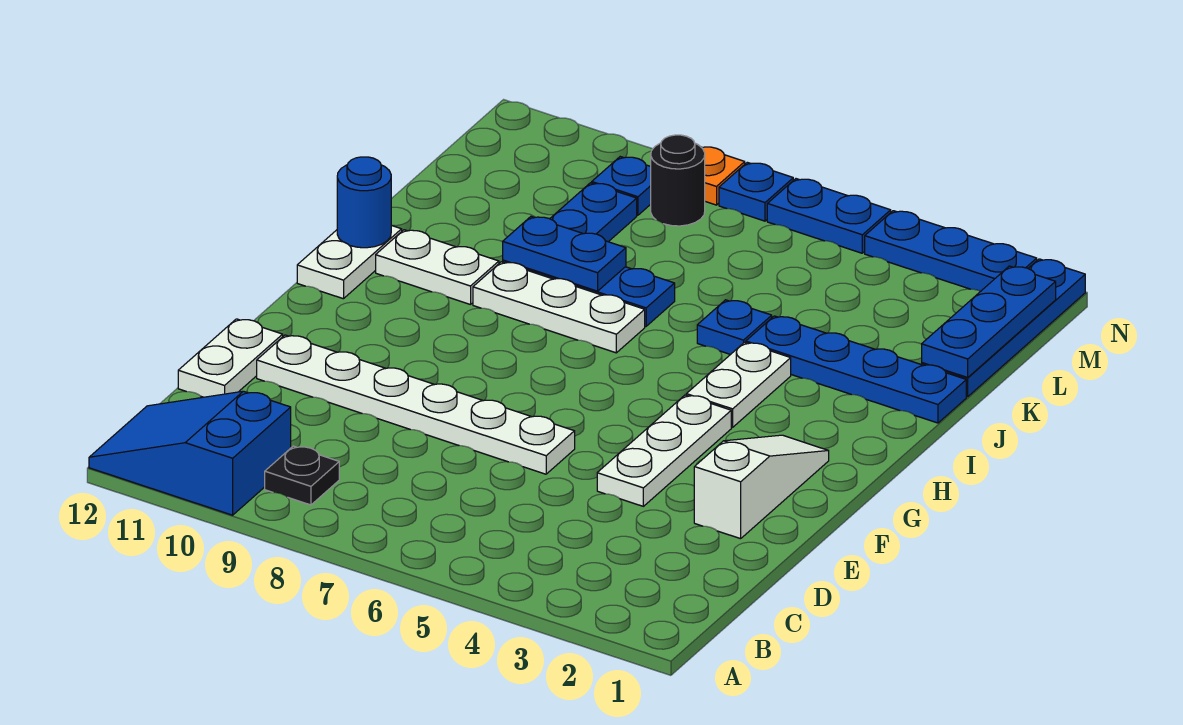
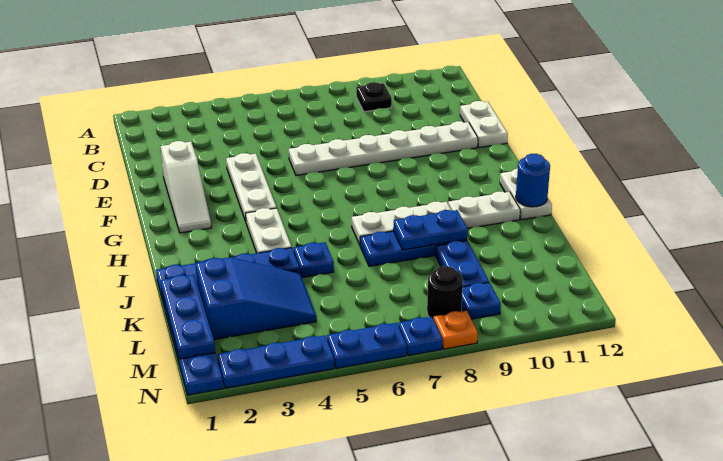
blue slope A10:B12 level 1 top 10 -> blue slope K2:L4 level 1 top 2

